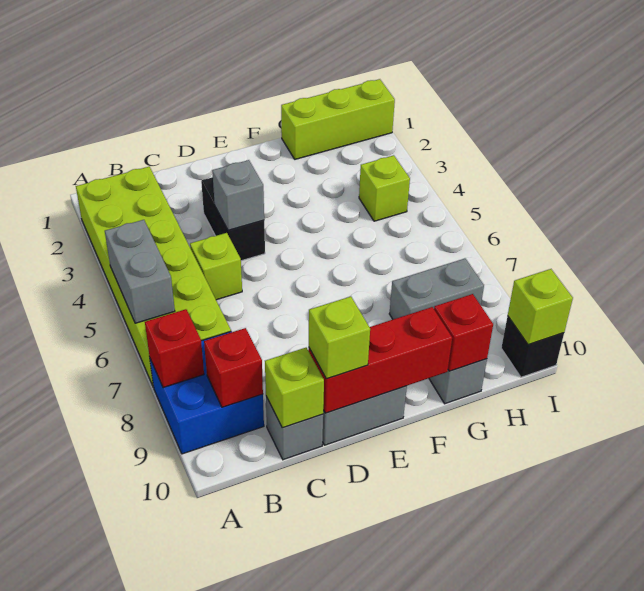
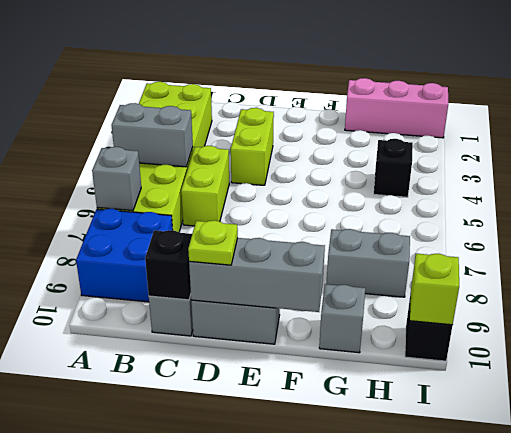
grey brick A5:A6 level 2 -> grey brick A5:B5 level 2
red brick A8 level 2 -> none
red brick B9 level 2 -> none
lime brick C5 level 1 -> lime brick C5:C6 level 1
lime brick C10 level 2 -> black brick C10 level 2
black brick D3:D4 level 1 -> lime brick D3:D4 level 1
grey brick D4 level 2 -> grey brick A7 level 2
red brick D10:F10 level 2 -> grey brick D10:F10 level 2
lime brick D10 level 3 -> lime plate D10 level 3
lime brick G1:I1 level 1 -> pink brick G1:I1 level 1
red brick G10 level 2 -> none
lime brick H4 level 1 -> black brick H4 level 1

